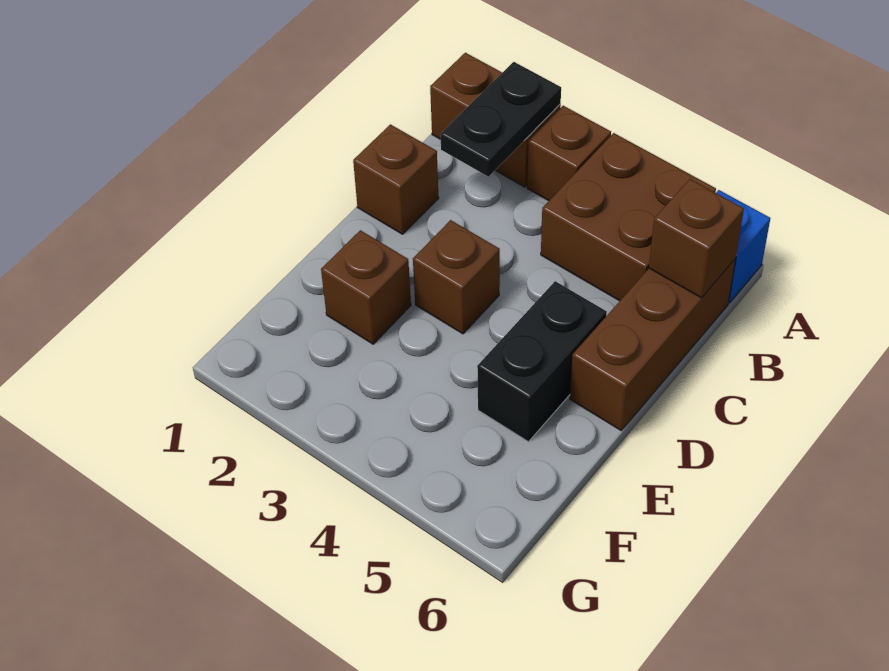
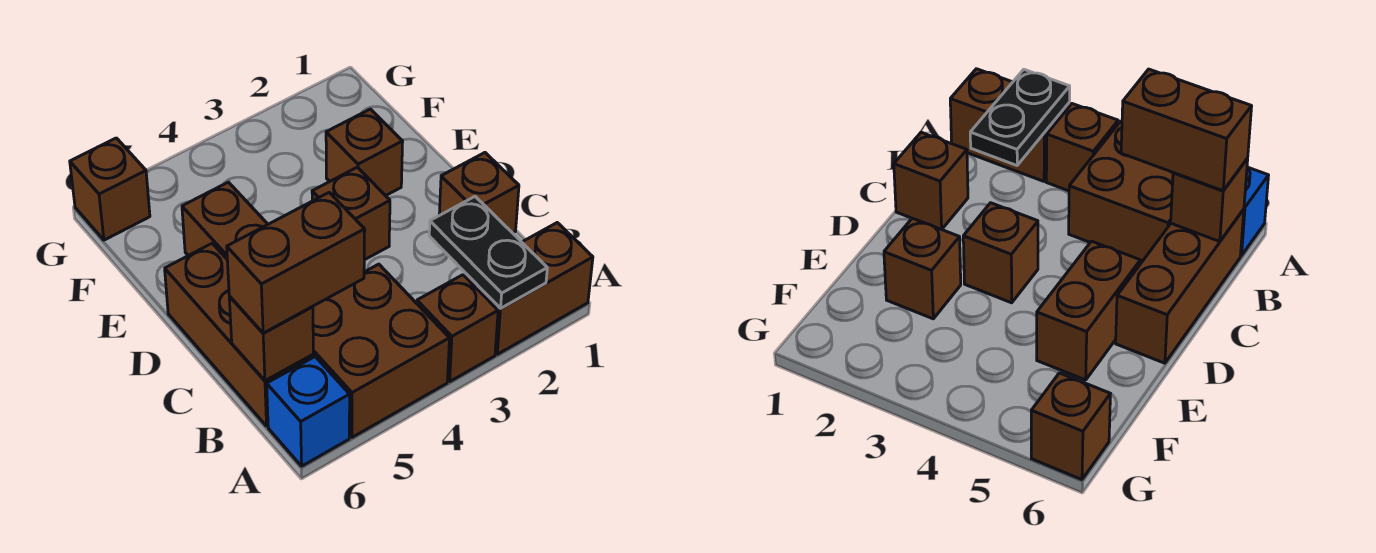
none -> brown brick B5:B6 level 3
black brick D5:E5 level 1 -> brown brick D5:E5 level 1
none -> brown brick G6 level 1

